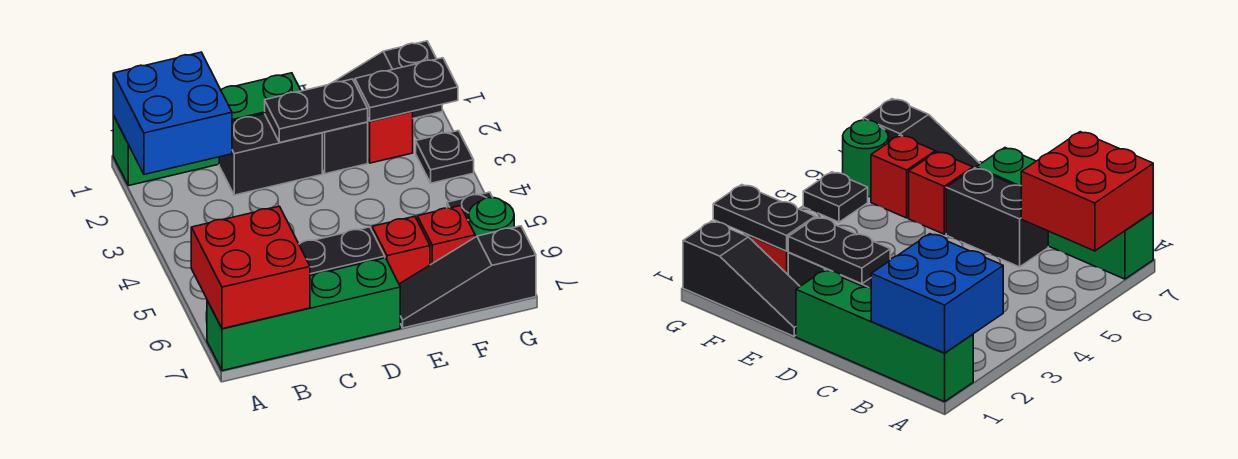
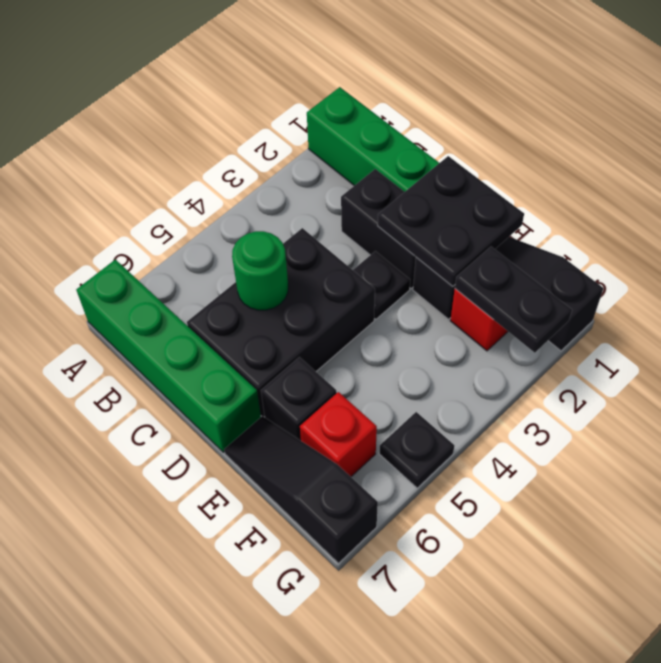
blue brick A1:B2 level 2 -> none
red brick A6:B7 level 2 -> none
black brick C6:D6 level 1 -> black brick C4:D6 level 1
black plate D2:E2 level 2 -> black plate D1:E2 level 2
red brick E6 level 1 -> black brick E6 level 1
black plate G3 level 1 -> black plate D3 level 1
green round brick G6 level 1 -> green round brick C5 level 2

